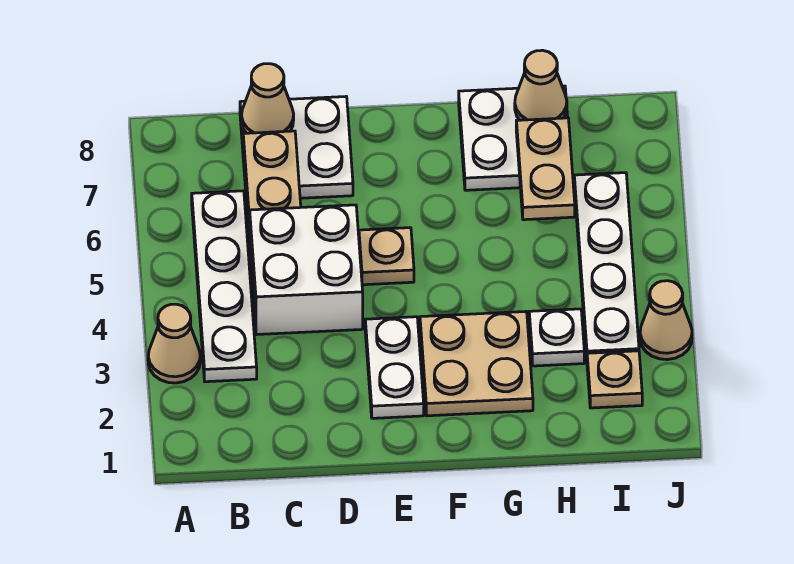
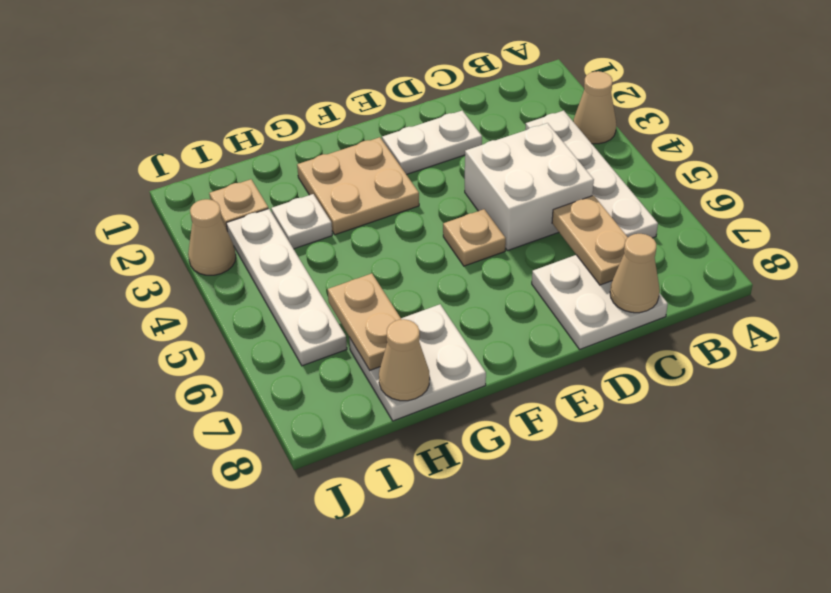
white plate E2:E3 level 1 -> white plate D2:E2 level 1

